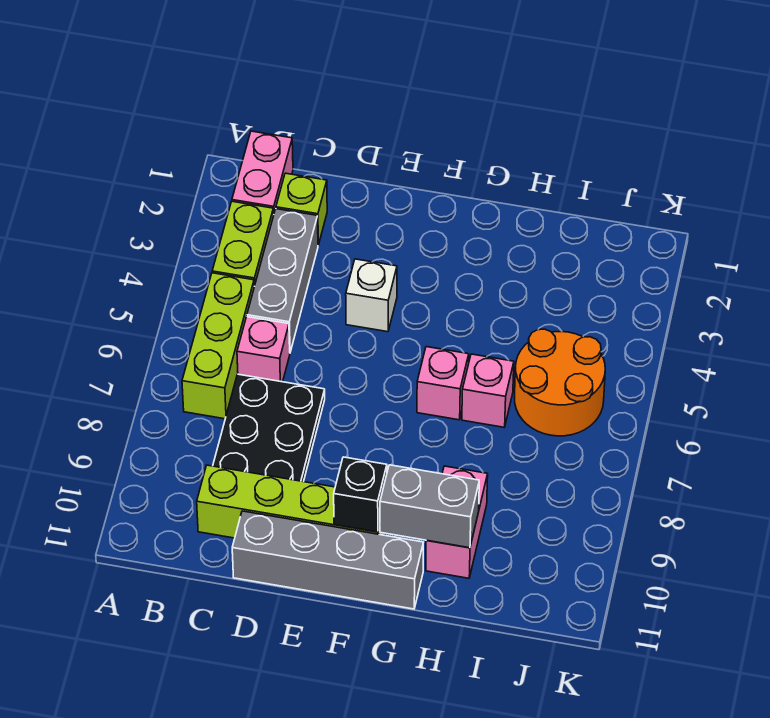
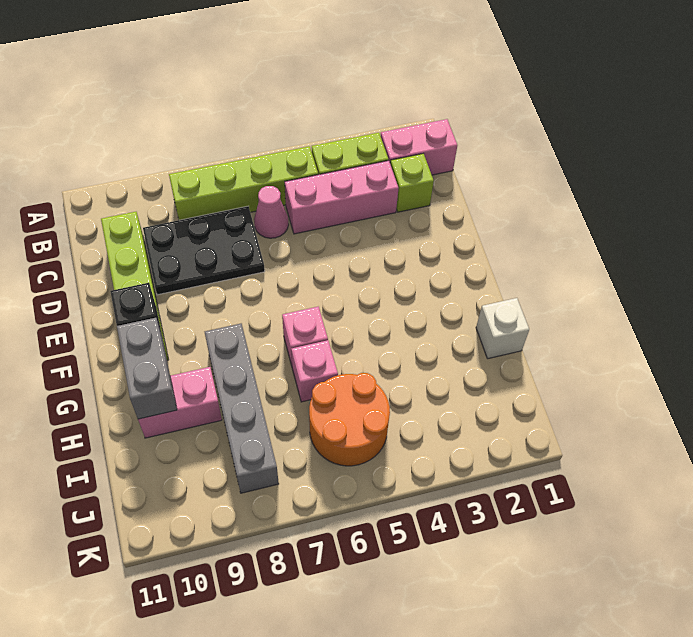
lime brick B5:B7 level 1 -> lime brick B5:B8 level 1
grey brick C3:C5 level 1 -> pink brick C3:C5 level 1
pink brick C6 level 1 -> pink cone C6 level 1
grey brick D11:G11 level 1 -> grey brick G8:J8 level 1
white brick E4 level 1 -> white brick H1 level 1

